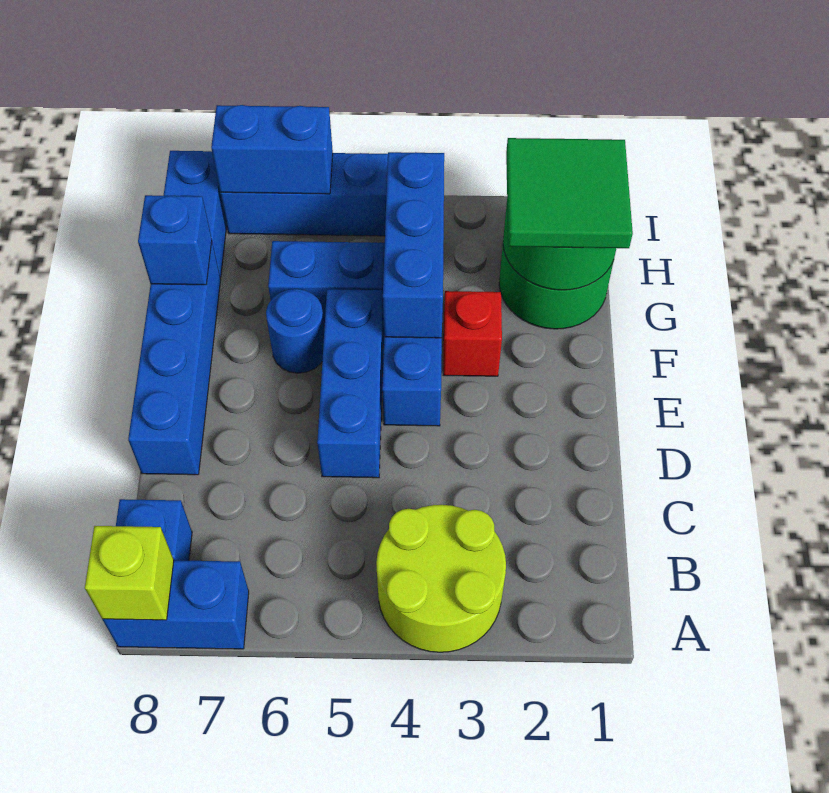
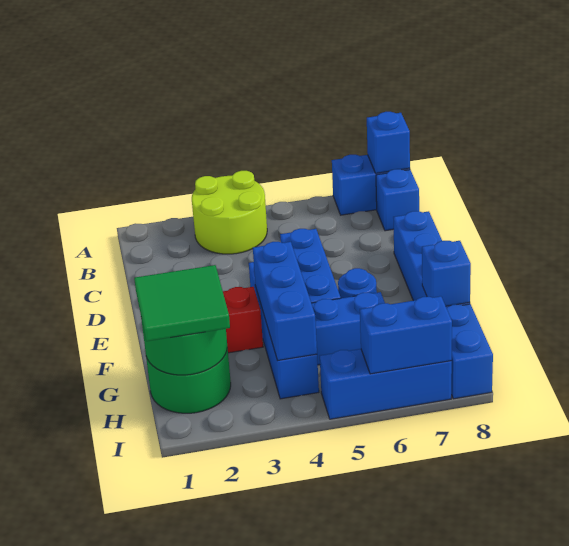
lime brick A8 level 2 -> blue brick A8 level 2

